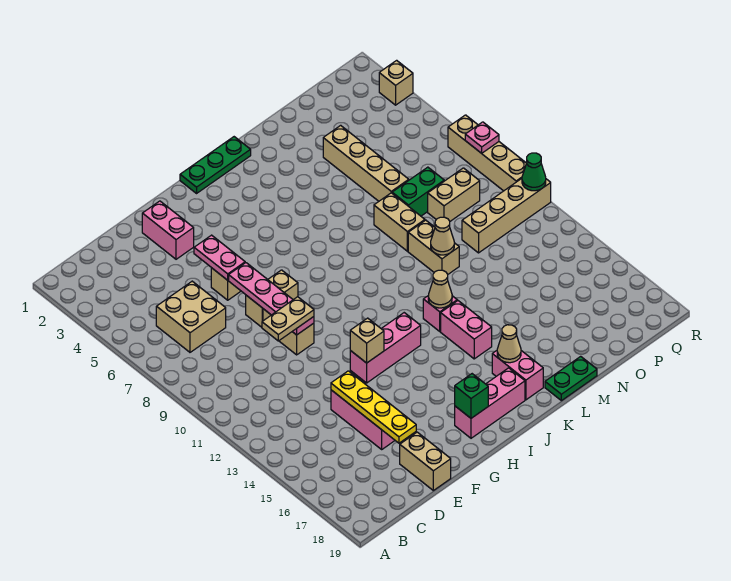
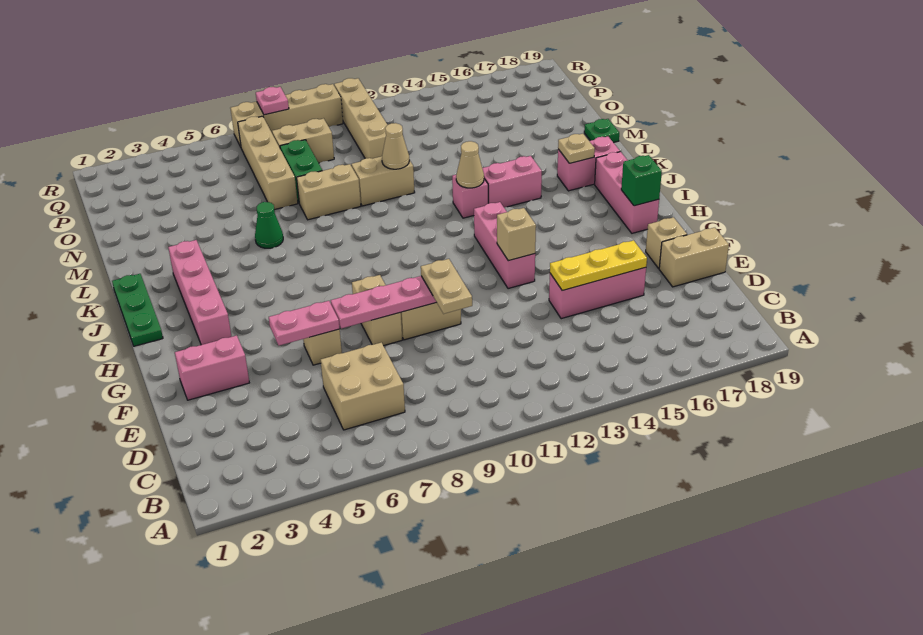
yellow plate E14:E17 level 2 -> yellow plate E14:E16 level 2
none -> pink brick H3:K3 level 1
tan cone K17 level 2 -> tan plate K17 level 2
green plate L19:M19 level 1 -> green plate M19 level 1
tan brick N4:N7 level 1 -> tan brick N7:Q7 level 1
tan brick O9:P9 level 1 -> tan brick P8:P9 level 1
tan brick R3 level 1 -> tan brick F18 level 1
green cone R11 level 2 -> green cone L6 level 1

